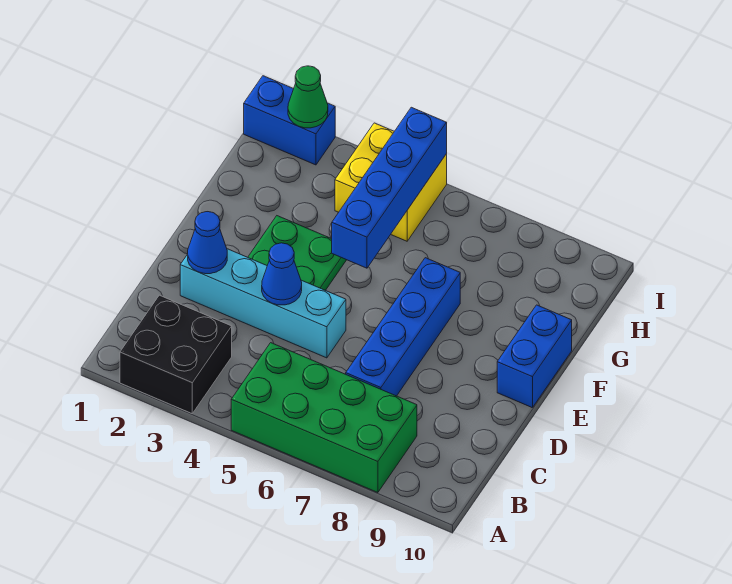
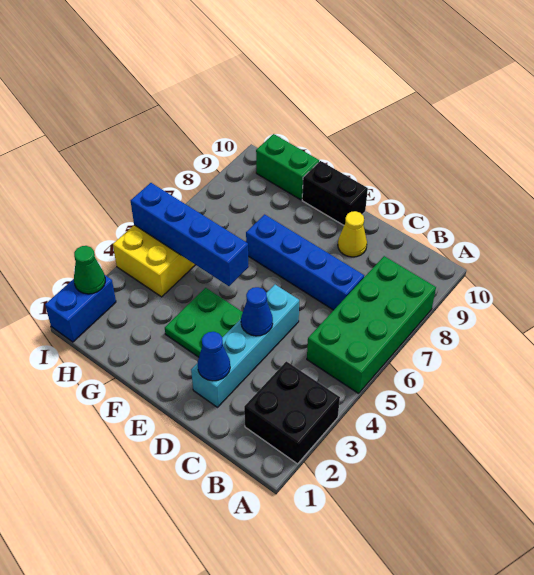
none -> yellow cone D9 level 1
blue brick E10:F10 level 1 -> black brick E10:F10 level 1
none -> green brick G10:H10 level 1

